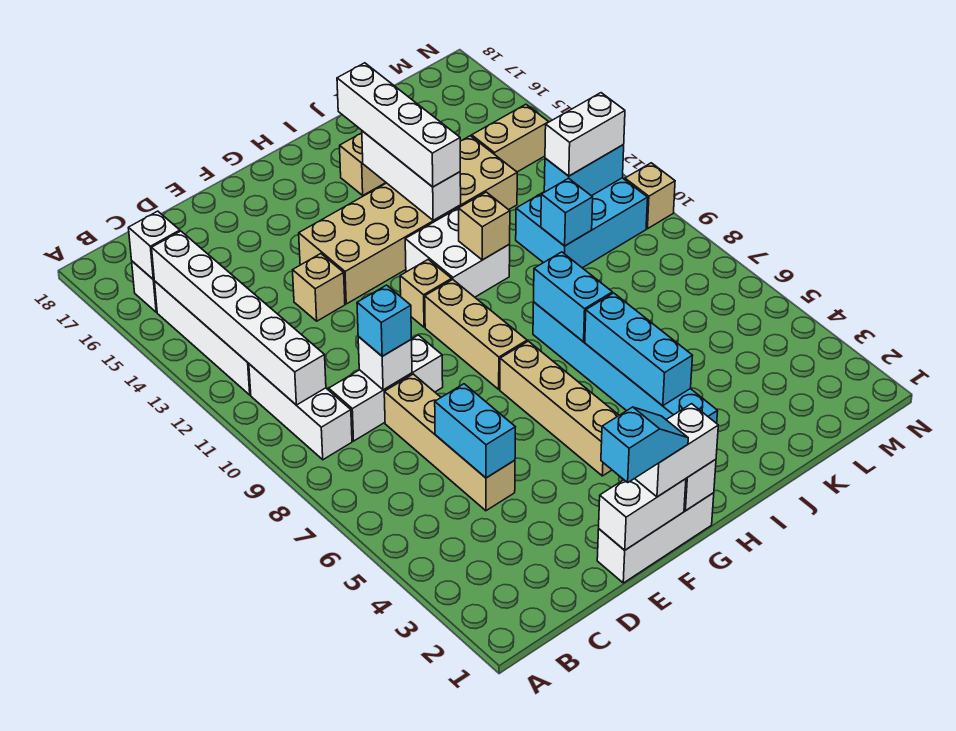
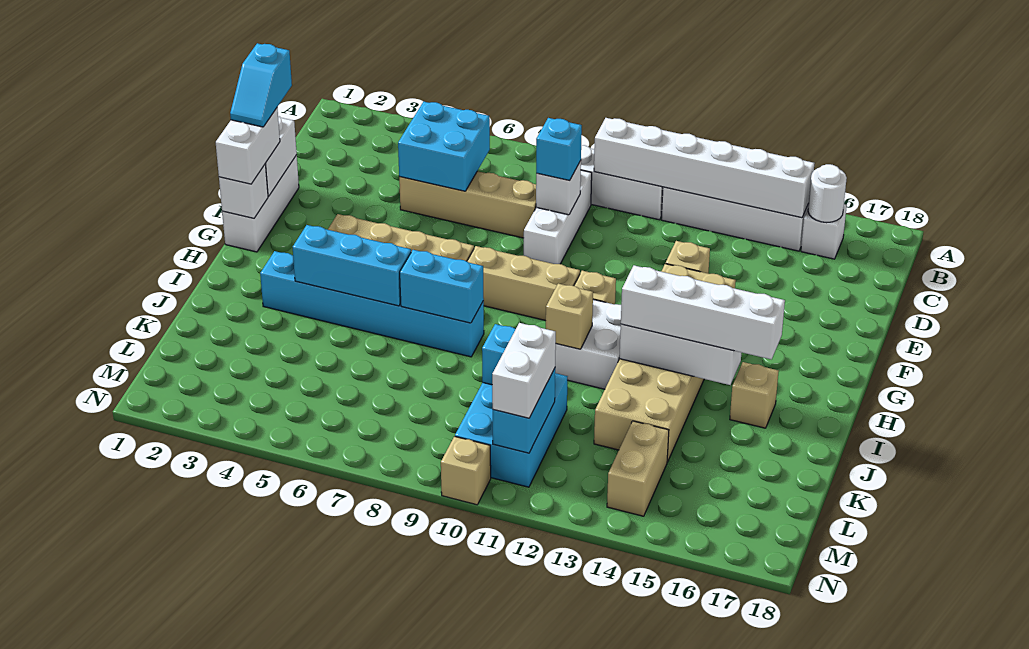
white brick B16 level 2 -> white round brick B16 level 2
cyan brick D5:D6 level 2 -> cyan brick C5:D6 level 2

